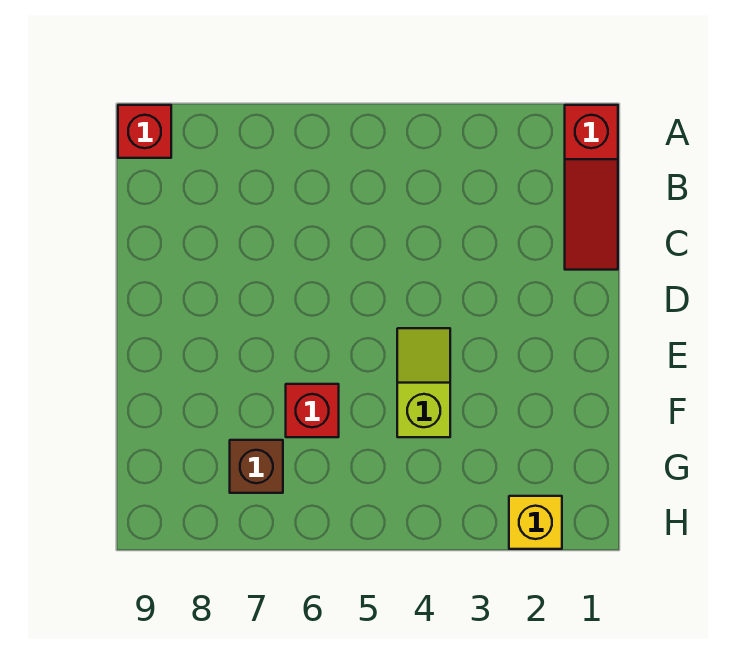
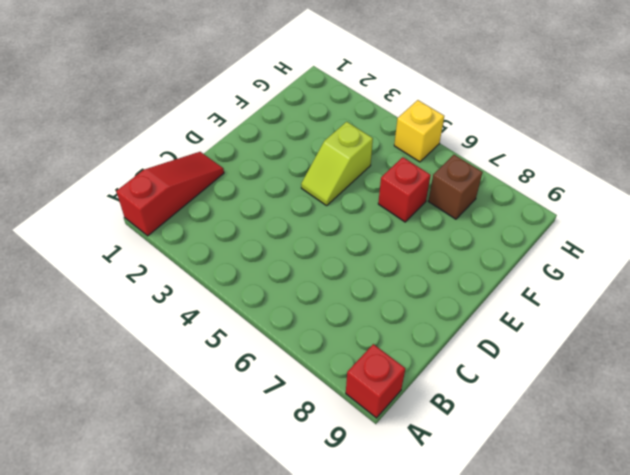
yellow brick H2 level 1 -> yellow brick H5 level 1

